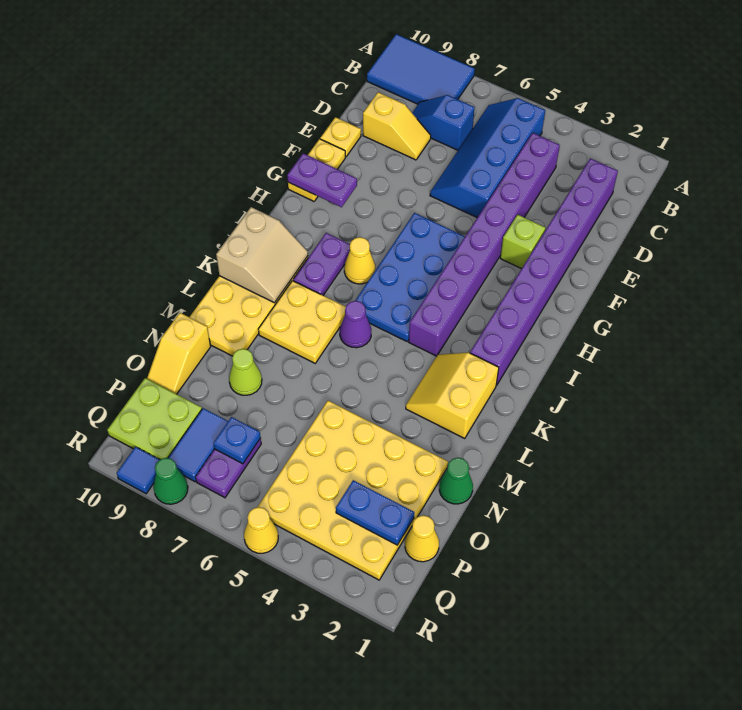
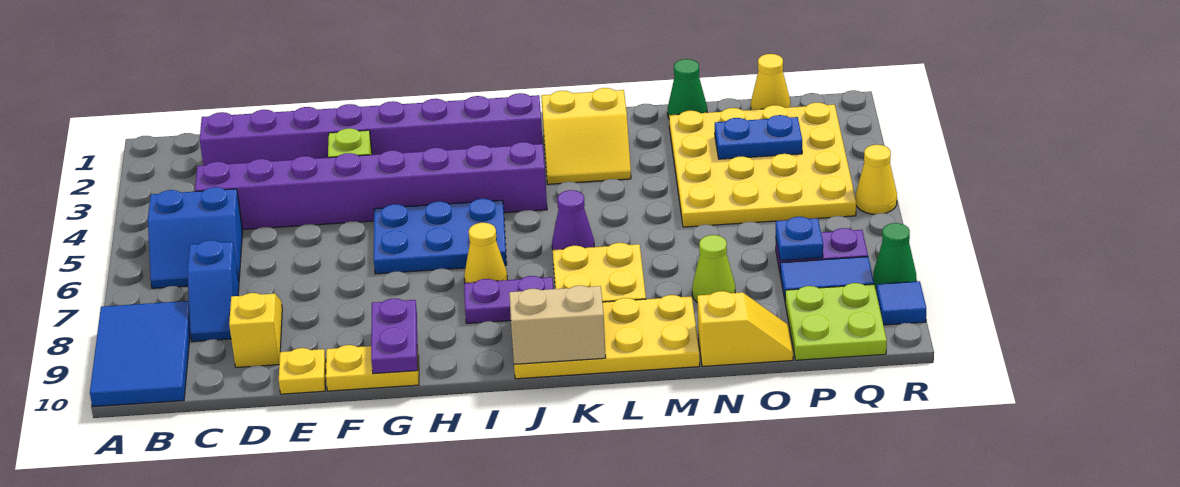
blue slope B5:E6 level 1 top 5 -> blue slope B5:C6 level 1 top 5
blue plate G5:J6 level 1 -> blue plate G5:I6 level 1
blue plate P2:P3 level 2 -> blue plate O3:P3 level 2

